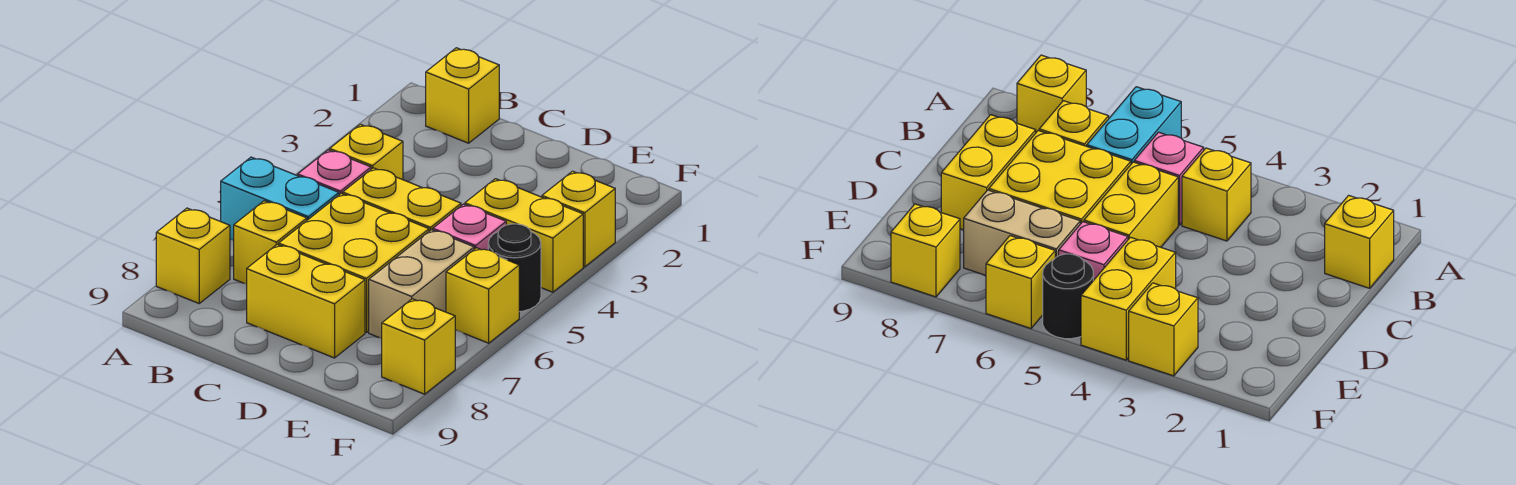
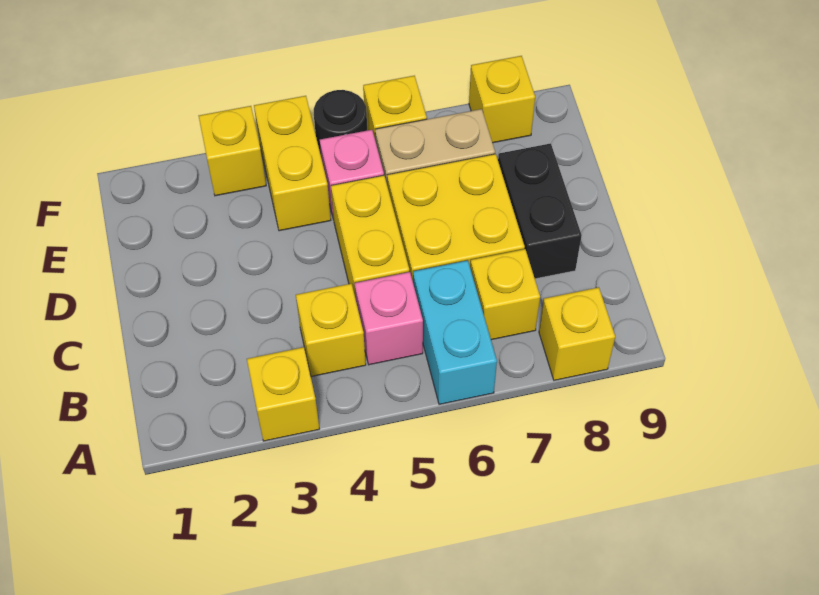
yellow brick B1 level 1 -> yellow brick A3 level 1
yellow brick C8:D8 level 1 -> black brick C8:D8 level 1

